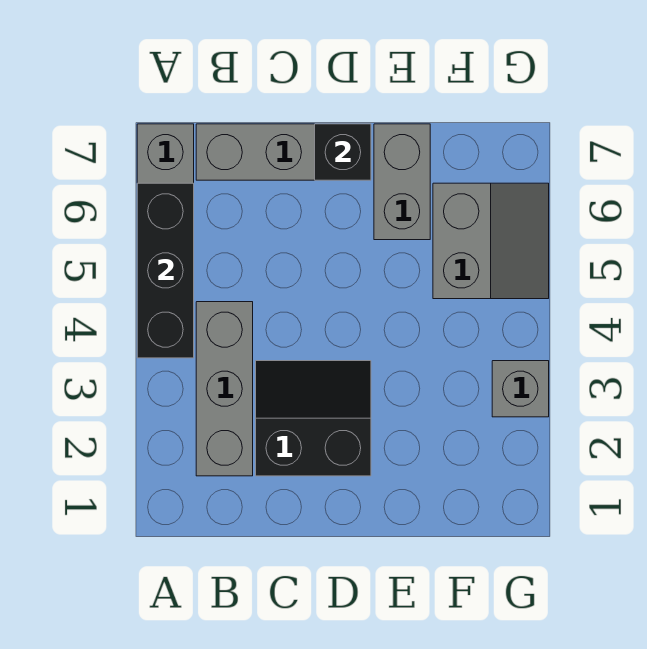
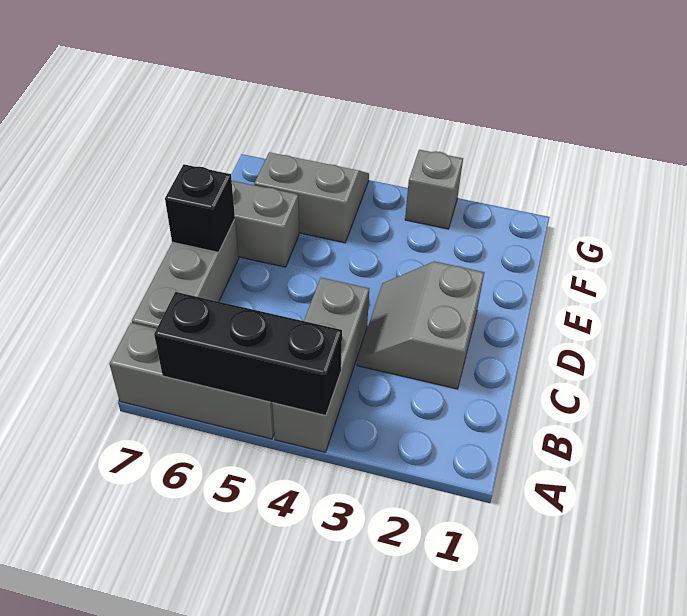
grey brick B2:B4 level 1 -> grey brick A4:C4 level 1
black slope C2:D3 level 1 top 2 -> grey slope C2:D3 level 1 top 2

